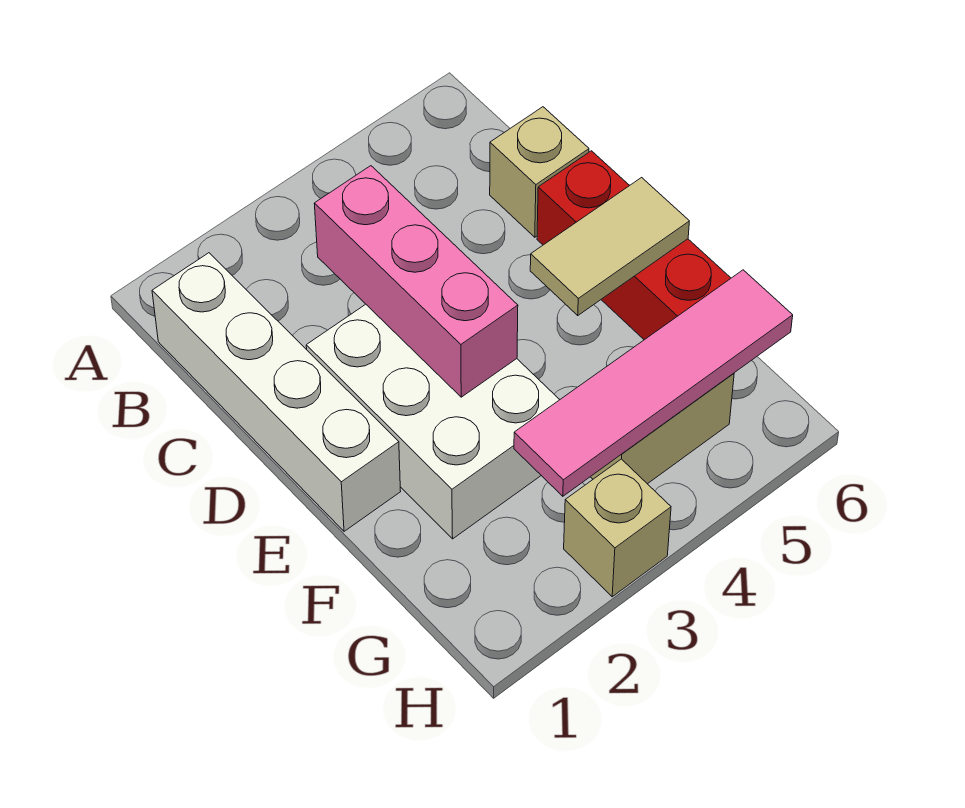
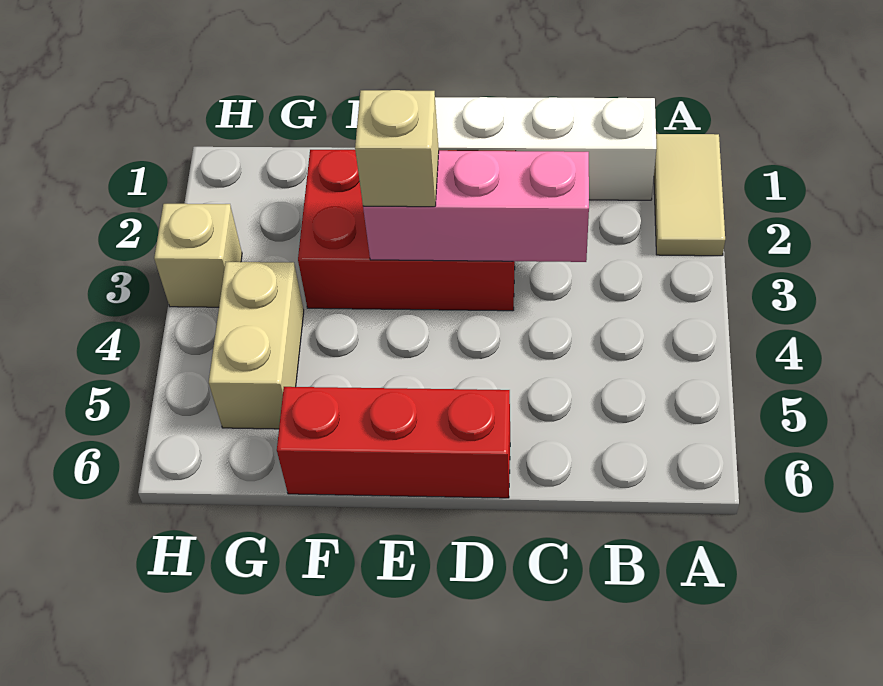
tan brick C6 level 1 -> tan brick E3 level 3
white brick D2:F3 level 1 -> red brick D2:F3 level 1
tan tile E5:E6 level 2 -> tan tile A1:A2 level 1
pink tile G3:G6 level 2 -> none

